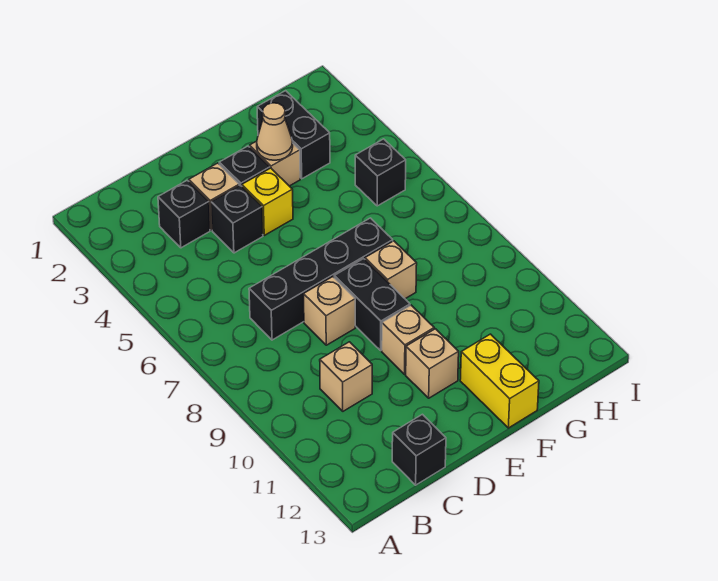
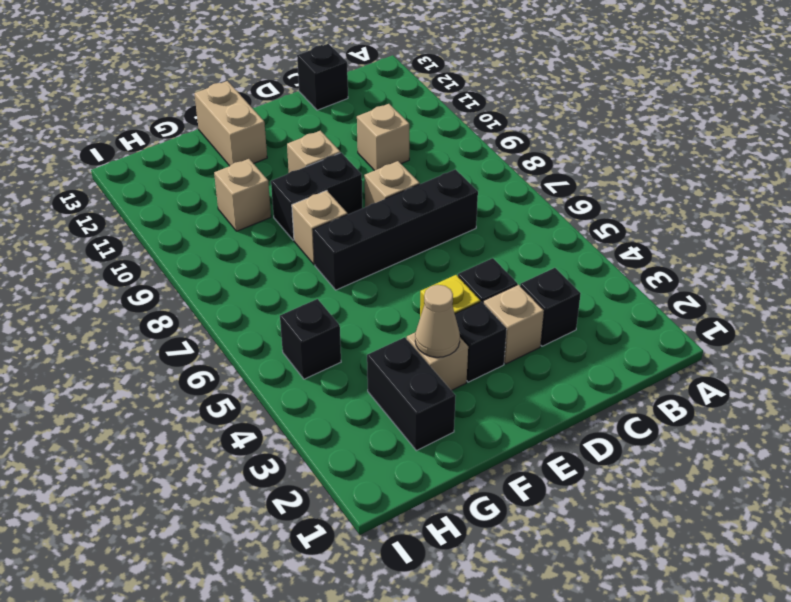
black brick E8:E9 level 1 -> black brick E9:F9 level 1
tan brick E11 level 1 -> tan brick G10 level 1
yellow brick F12:F13 level 1 -> tan brick F12:F13 level 1

